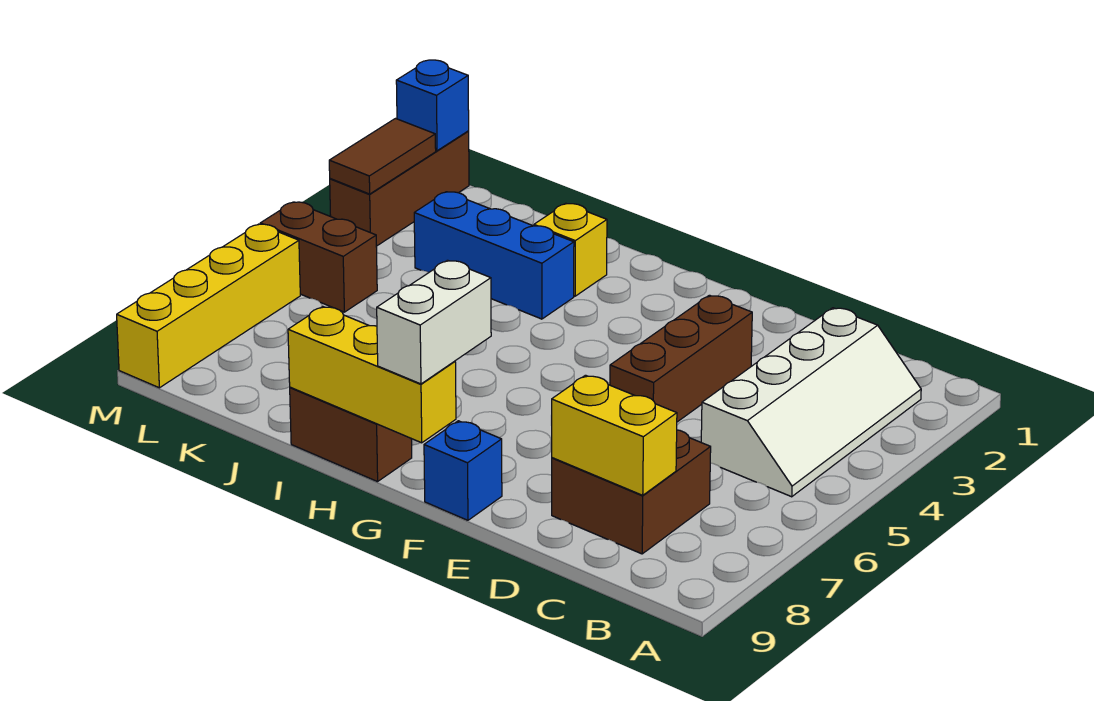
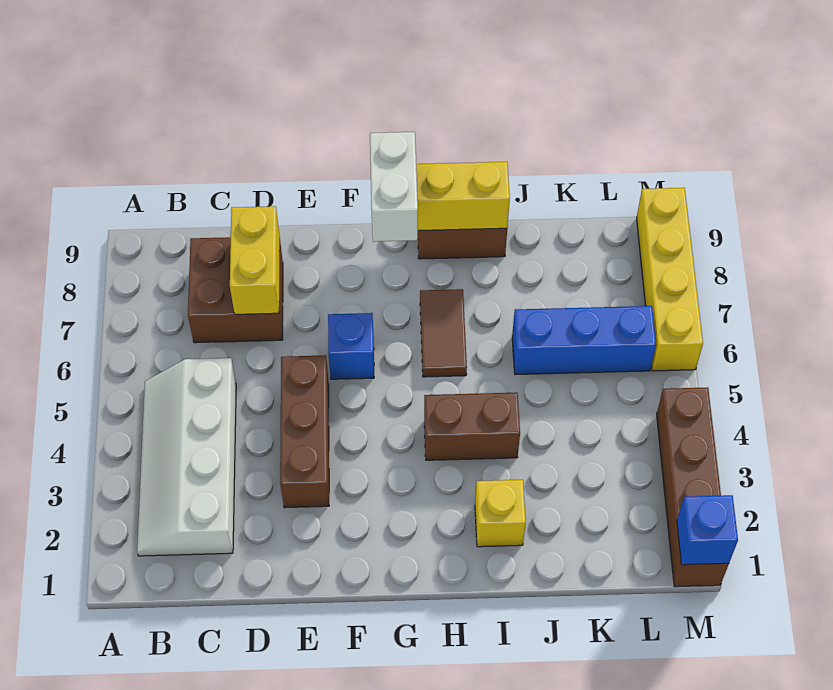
yellow brick C8:D8 level 2 -> yellow brick D7:D8 level 2
blue brick F9 level 1 -> blue brick F6 level 1
blue brick I3:K3 level 1 -> blue brick J6:L6 level 1
brown brick L5:M5 level 1 -> brown brick H4:I4 level 1
brown brick M1:M3 level 1 -> brown brick M1:M4 level 1
brown tile M2:M3 level 2 -> brown tile H6:H7 level 1

